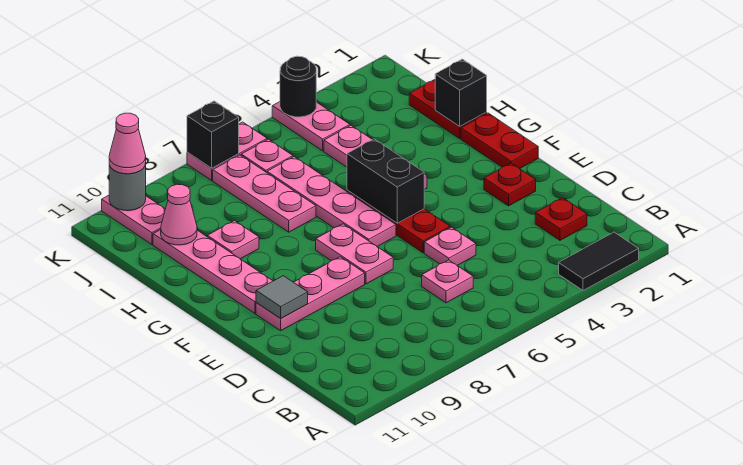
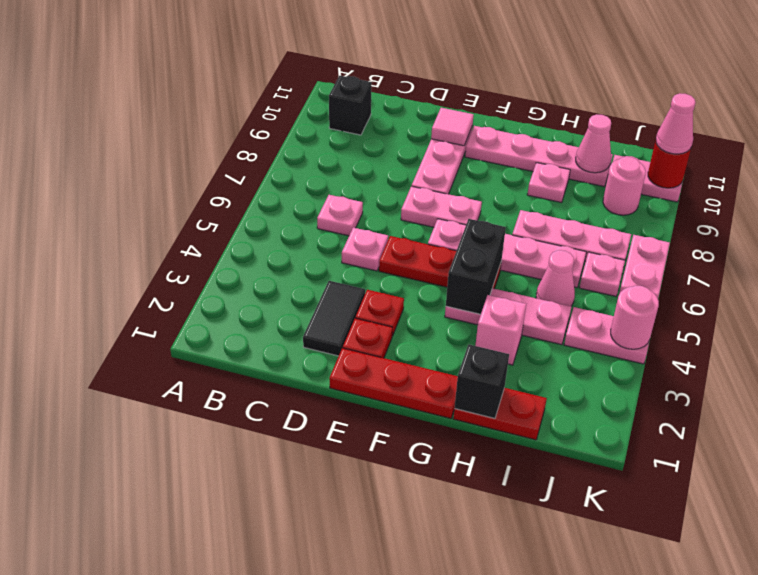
black tile A2:A3 level 1 -> black tile D2:D3 level 1
red plate C2 level 1 -> red plate E3 level 1
grey tile E10 level 2 -> pink tile E10 level 2
red plate F1:G1 level 1 -> red plate E1:G1 level 1
black brick F5:G5 level 2 -> black brick G4:G5 level 2
none -> pink brick H3 level 1
none -> pink cone I5 level 1
none -> pink round brick J9 level 1
black round brick K4 level 2 -> pink round brick K4 level 2
black brick K7 level 2 -> black brick B10 level 1
grey round brick K10 level 2 -> red round brick K10 level 2

